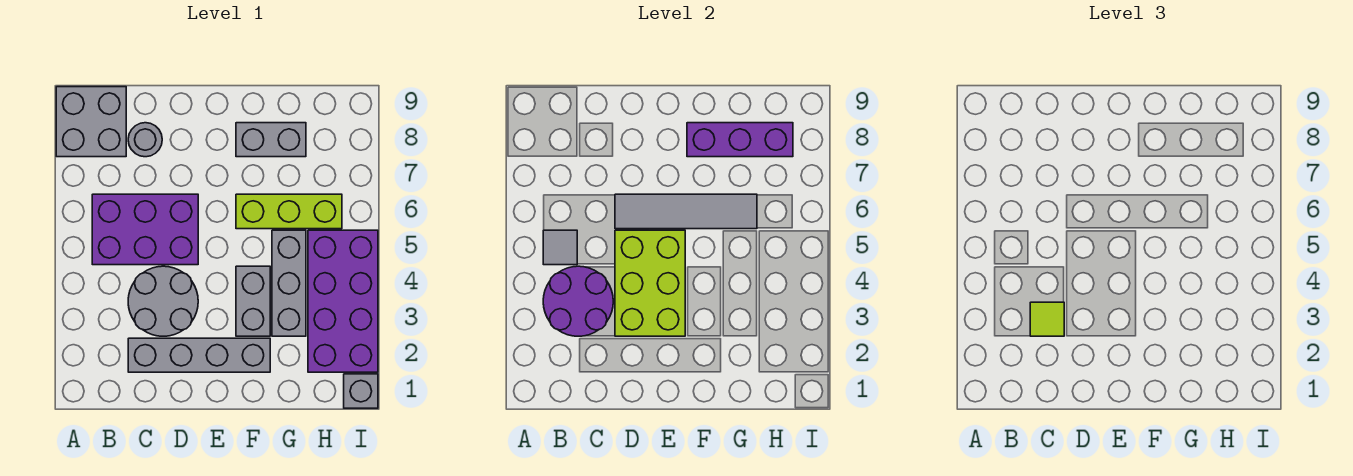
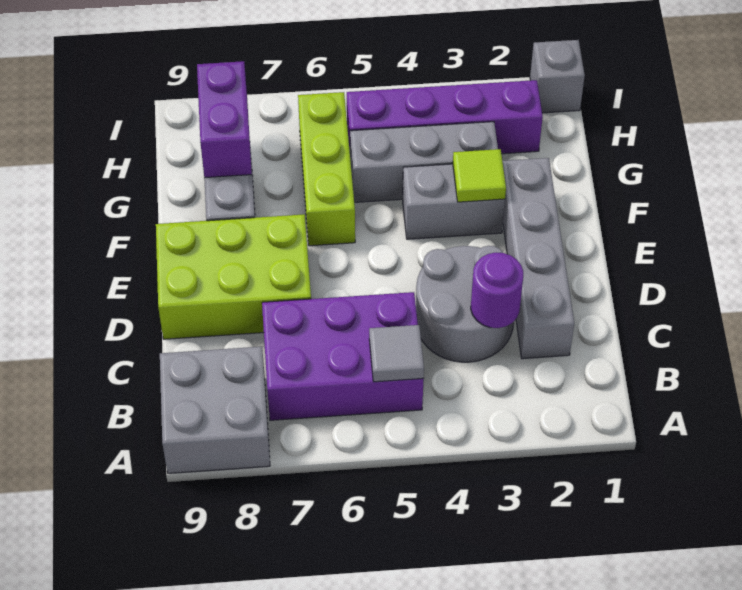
purple round brick B3:C4 level 2 -> purple round brick C3 level 2
purple brick B5:D6 level 1 -> purple brick B5:C7 level 1
lime tile C3 level 3 -> lime tile F3 level 2
grey round brick C8 level 1 -> none
lime brick D3:E5 level 2 -> lime brick D7:E9 level 1
grey tile D6:G6 level 2 -> none
purple brick F8:H8 level 2 -> purple brick G8:H8 level 2
purple brick H2:I5 level 1 -> purple brick H2:H5 level 1

